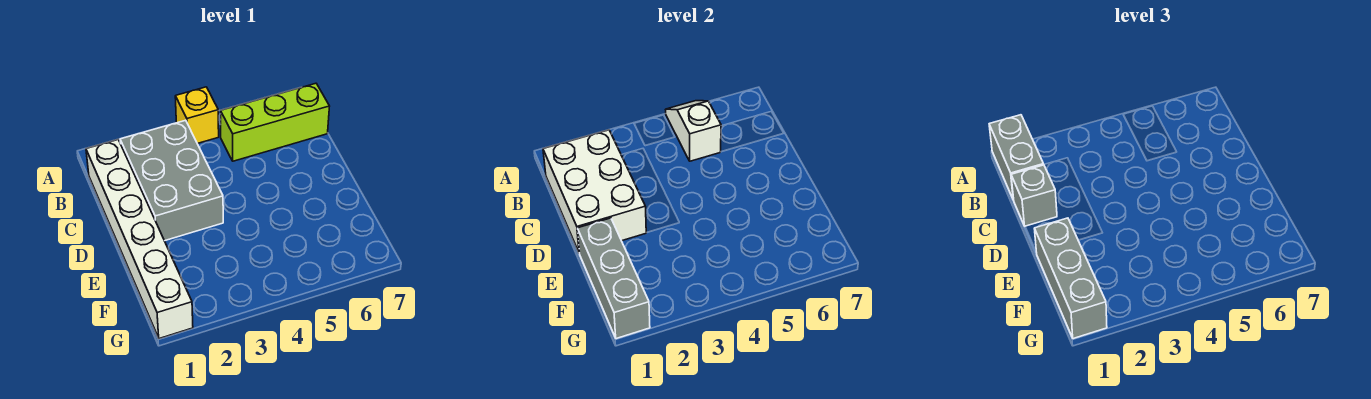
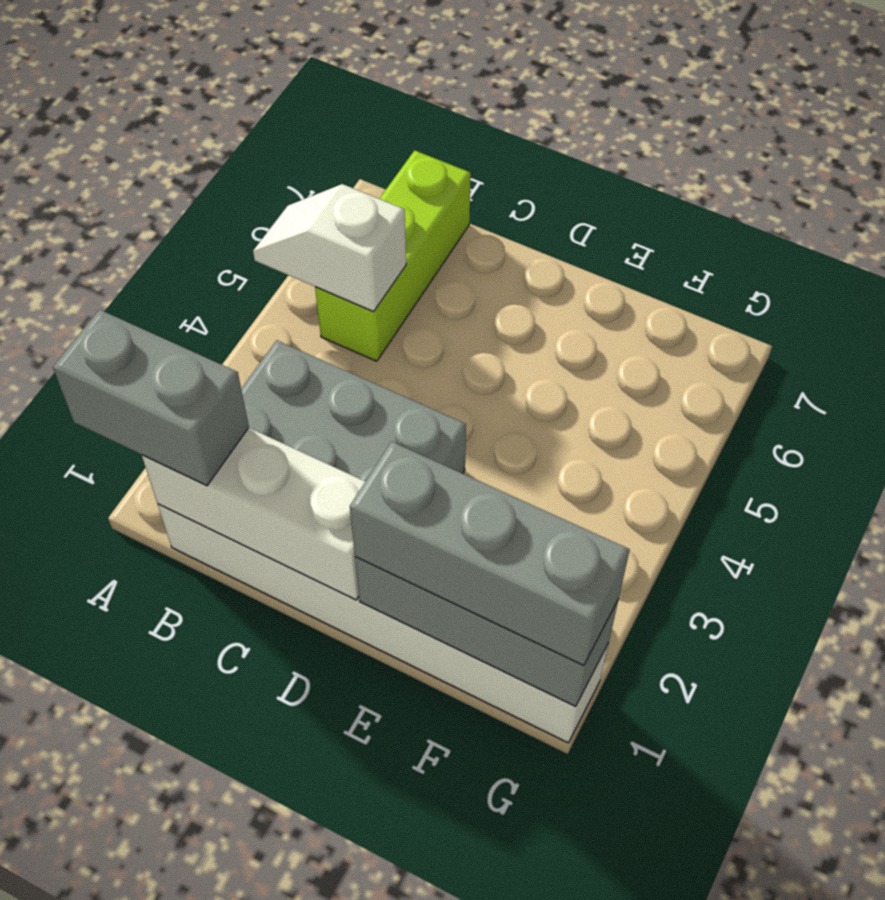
yellow brick A4 level 1 -> none
white brick B1:D2 level 2 -> white brick B1:D1 level 2
grey brick C1 level 3 -> none

